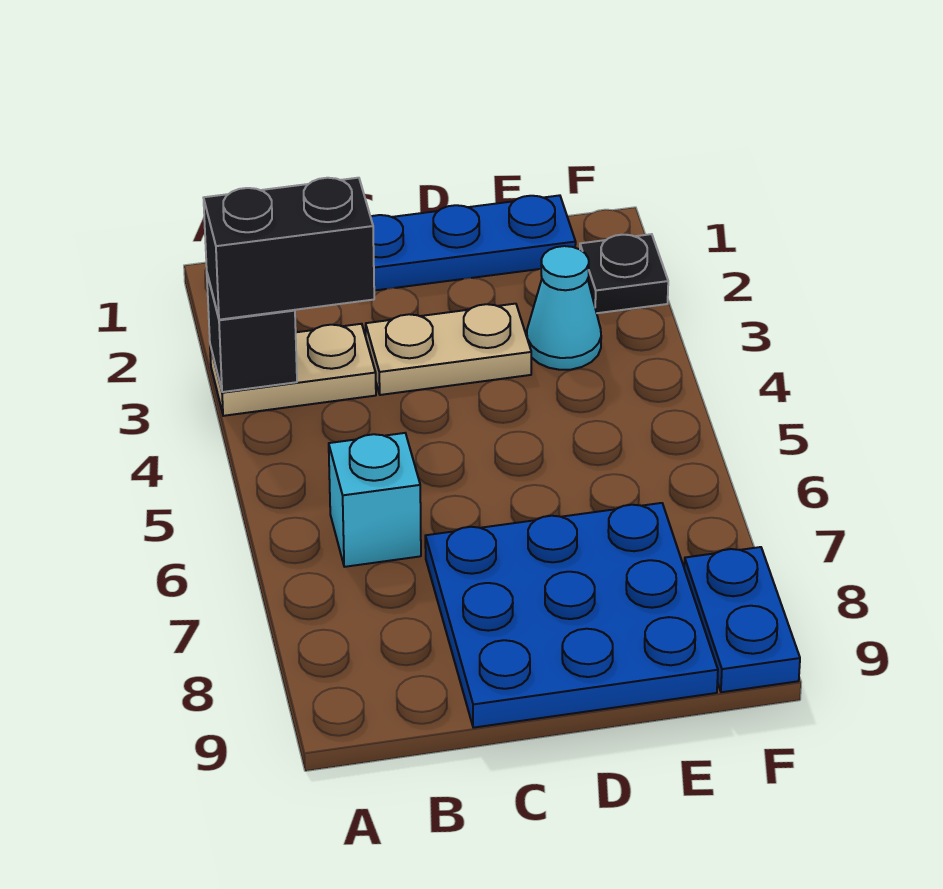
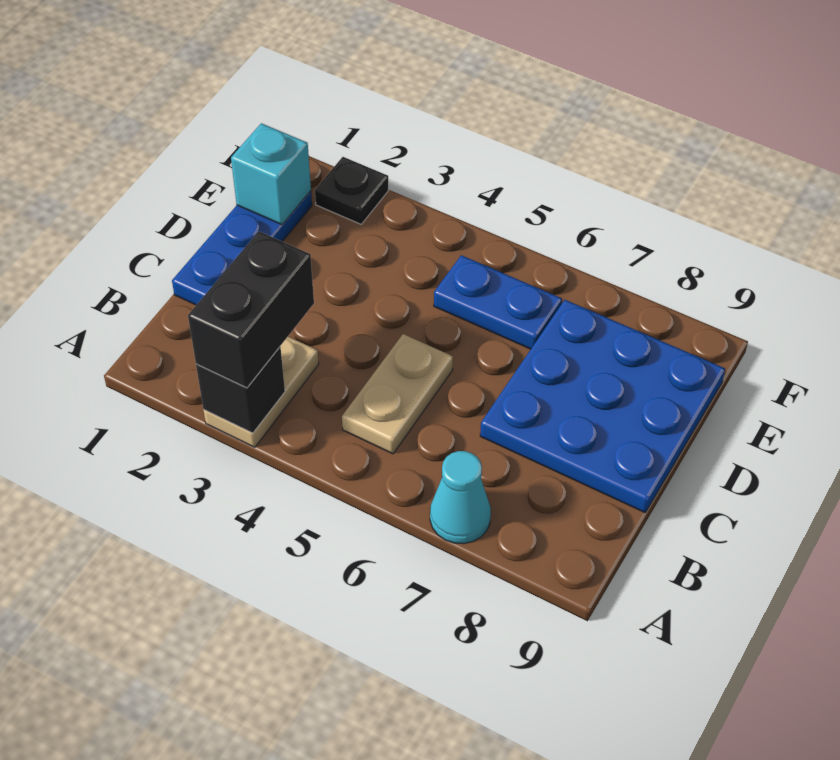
cyan brick B6 level 1 -> cyan brick E1 level 2
tan plate C3:D3 level 1 -> tan plate B5:C5 level 1
cyan cone E3 level 1 -> cyan cone A7 level 1
blue plate F8:F9 level 1 -> blue plate E5:E6 level 1

